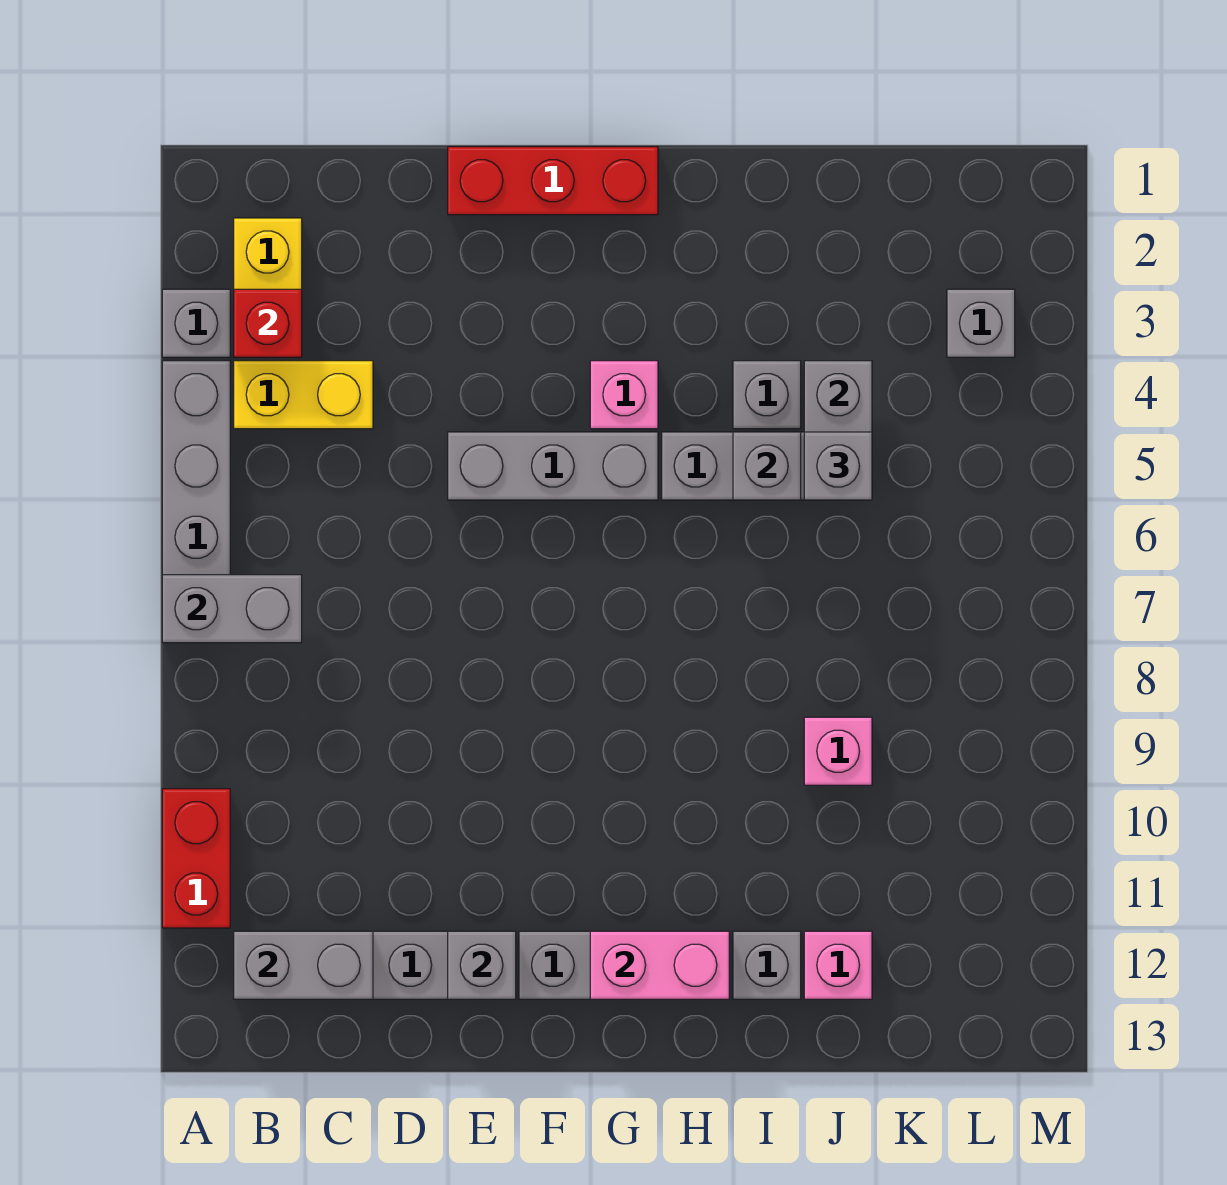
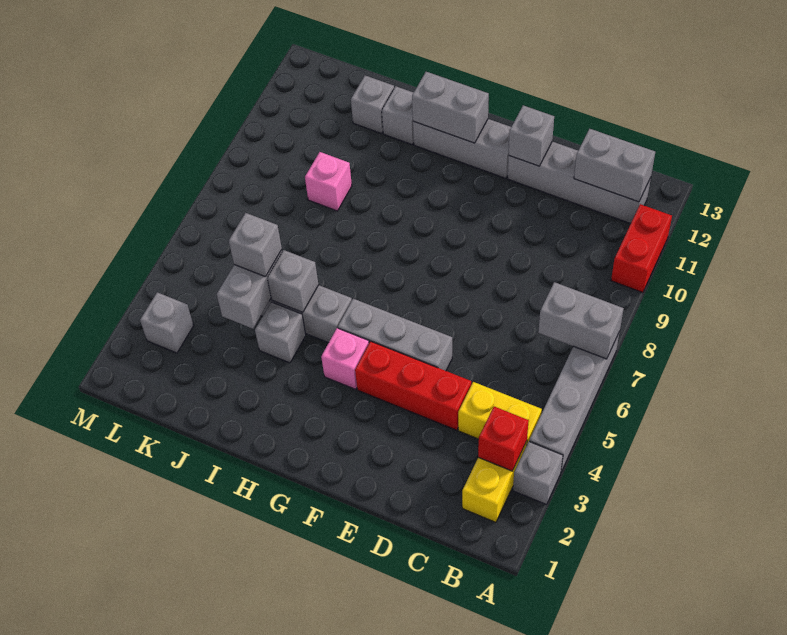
red brick E1:G1 level 1 -> red brick D4:F4 level 1
pink brick G12:H12 level 2 -> grey brick G12:H12 level 2
pink brick J12 level 1 -> grey brick J12 level 1

